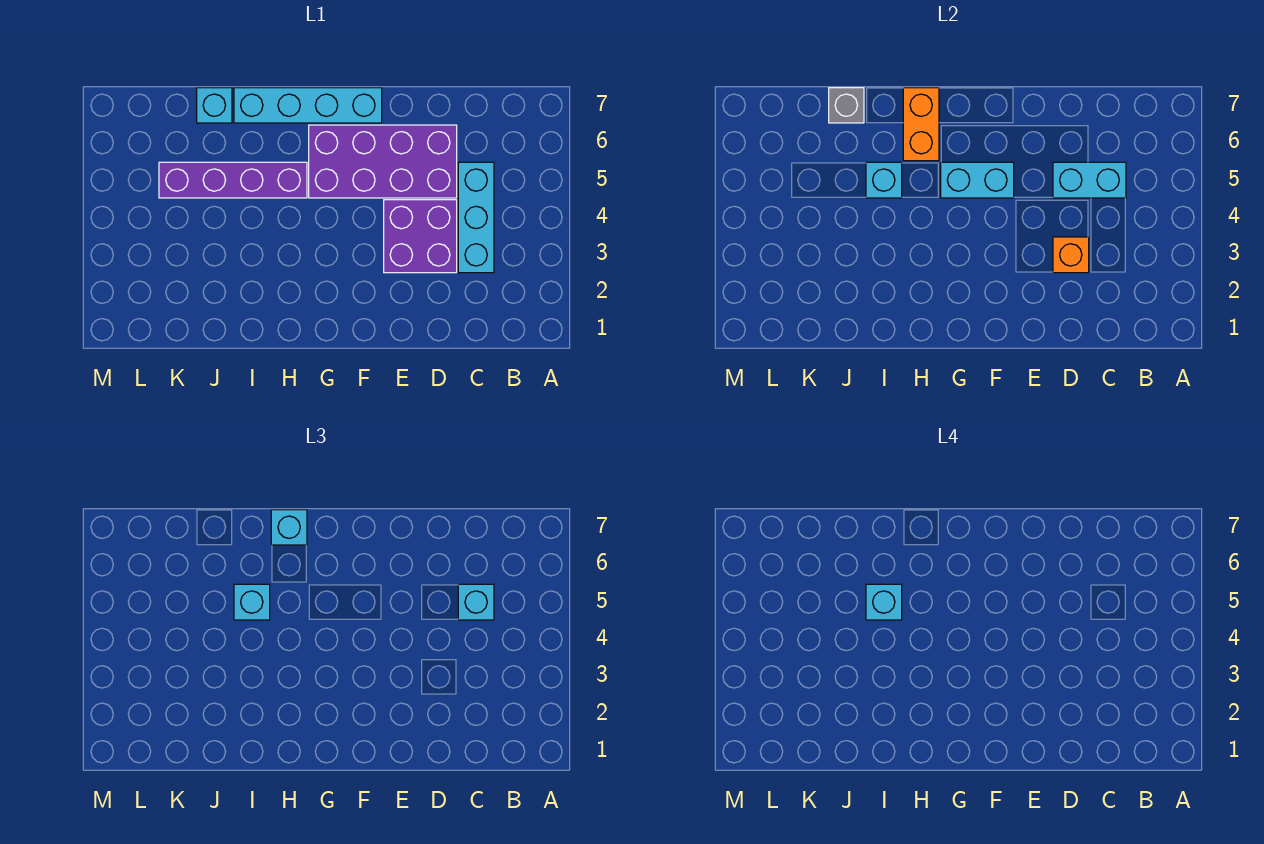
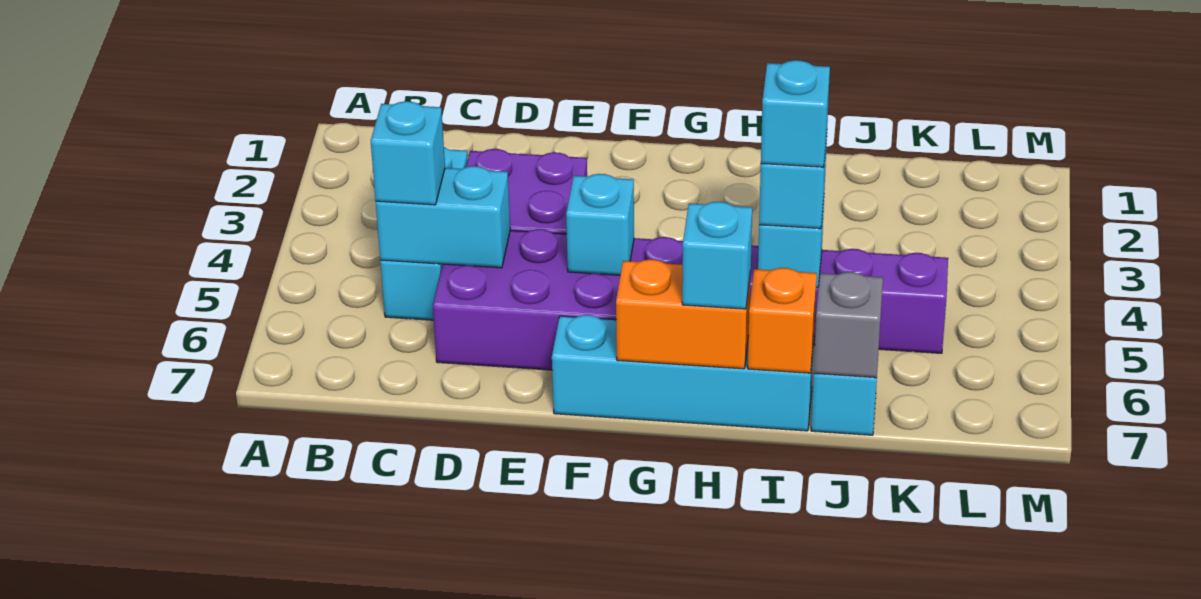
orange brick D3 level 2 -> orange brick I7 level 2
cyan brick F5:G5 level 2 -> cyan brick F5 level 2
orange brick H6:H7 level 2 -> orange brick G7:H7 level 2

